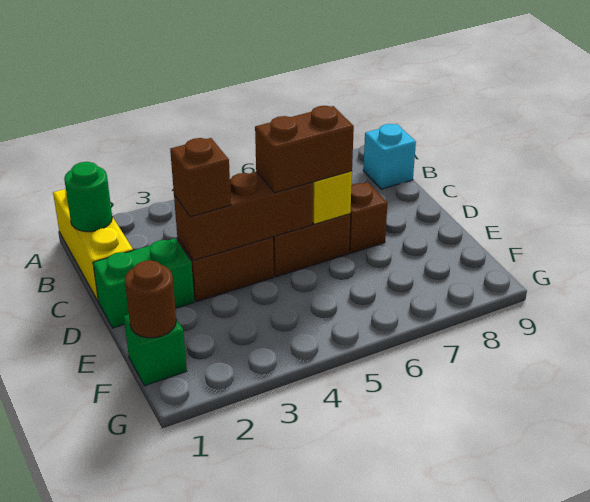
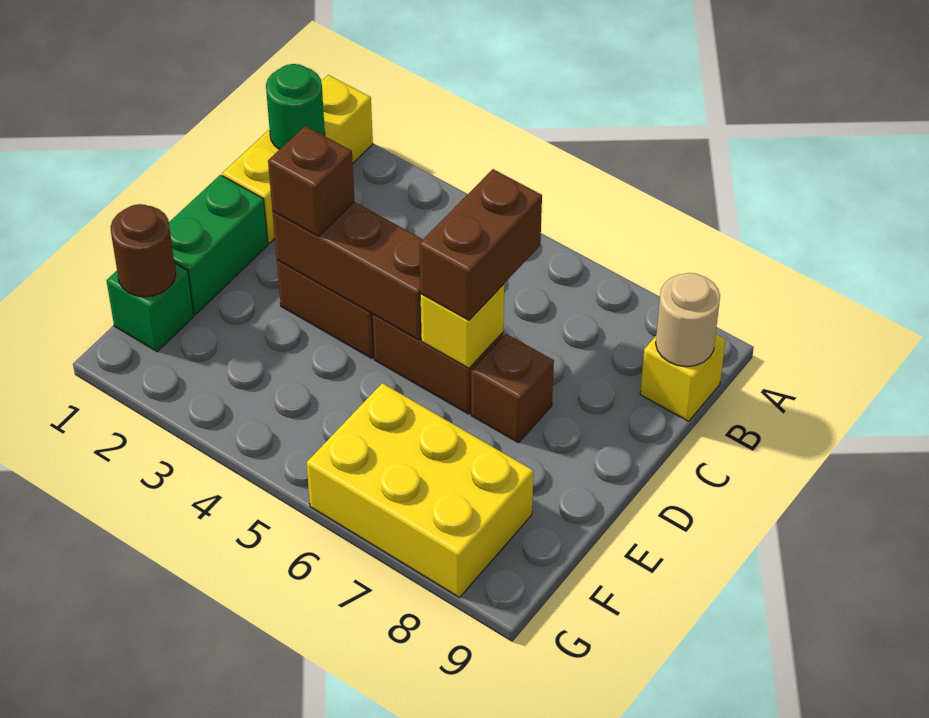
cyan brick B9 level 1 -> yellow brick B9 level 1
none -> tan round brick B9 level 2
green brick D1:D2 level 1 -> green brick D1:E1 level 1
brown brick D5:D6 level 3 -> brown brick C6:D6 level 3
none -> yellow brick F6:G8 level 1

